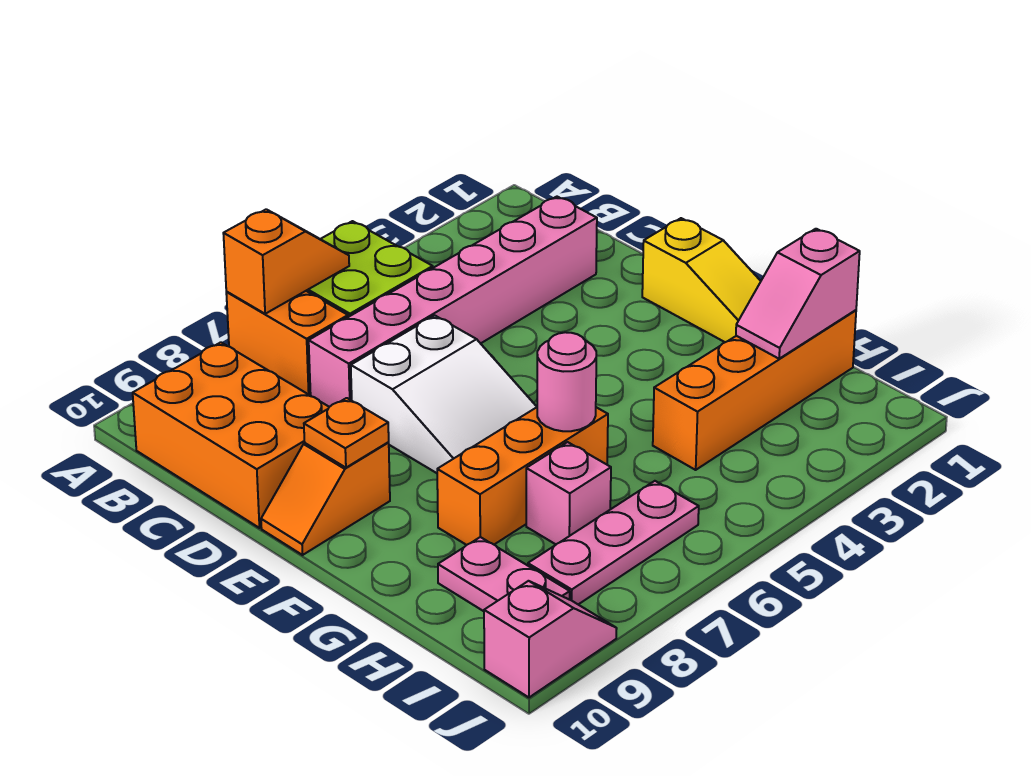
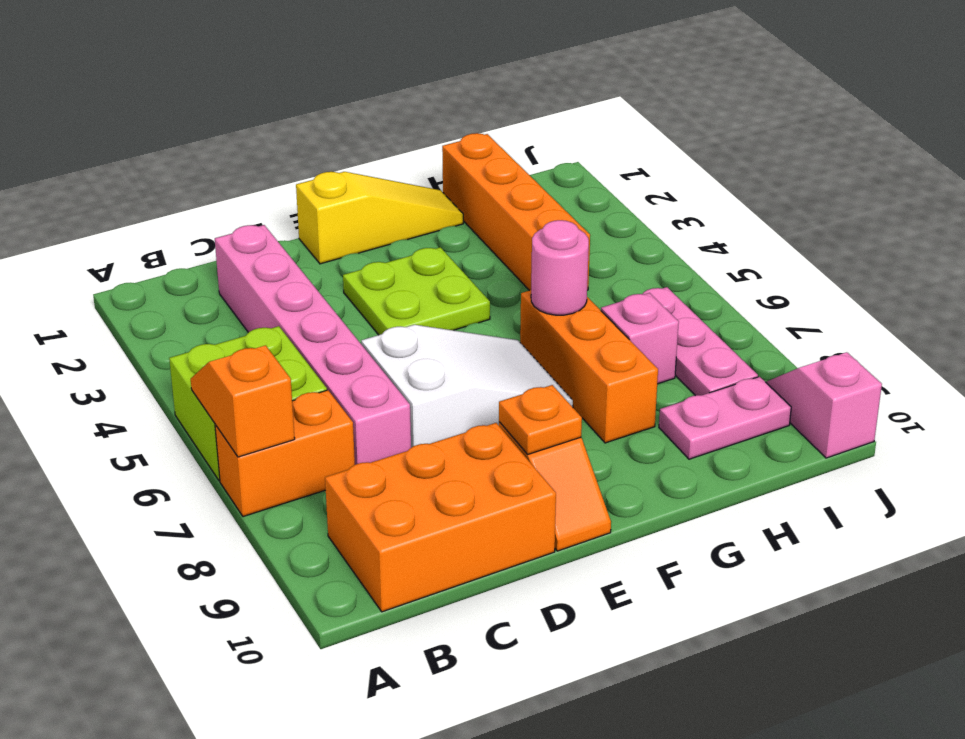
none -> lime plate E3:F4 level 1
pink slope H1:H2 level 2 top 1 -> none

